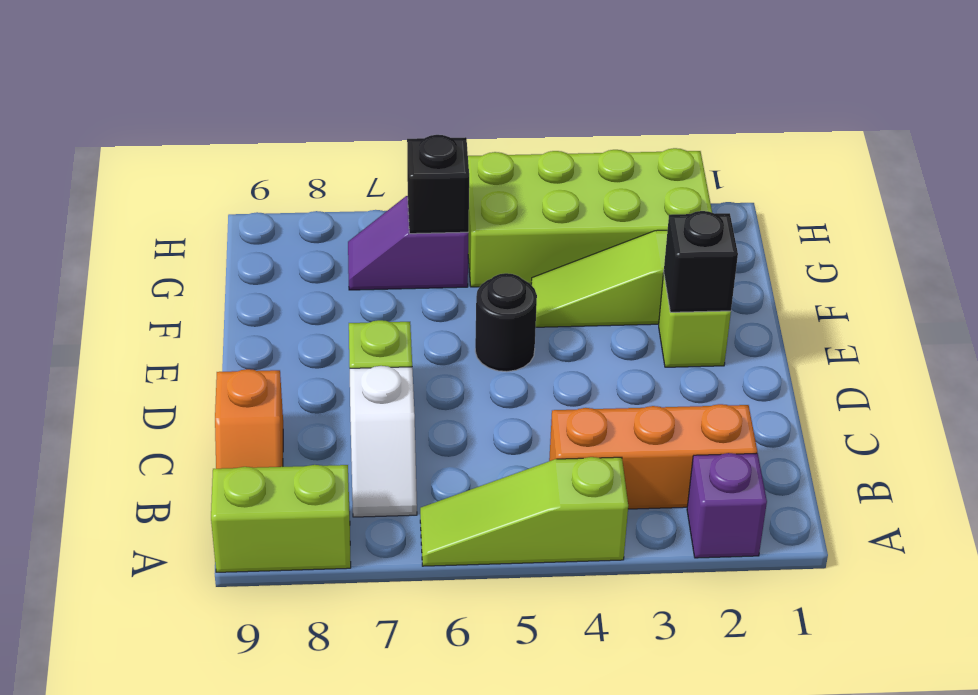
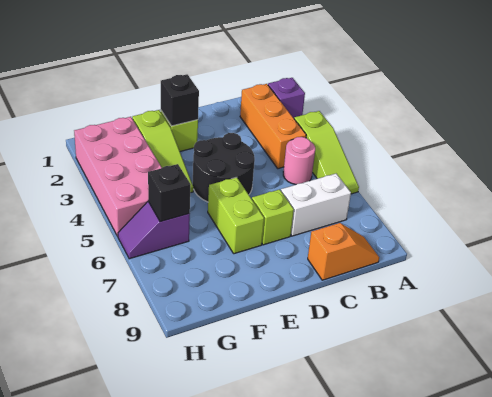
lime brick A8:A9 level 1 -> lime brick E6:E7 level 1
none -> pink round brick B5 level 1
white slope B7:C7 level 1 top C -> white brick B7:C7 level 1
black round brick E5 level 1 -> black round brick D4:E5 level 1
lime brick G2:H5 level 1 -> pink brick G2:H5 level 1
purple slope G6:G7 level 1 top 6 -> purple slope G6:H6 level 1 top G

